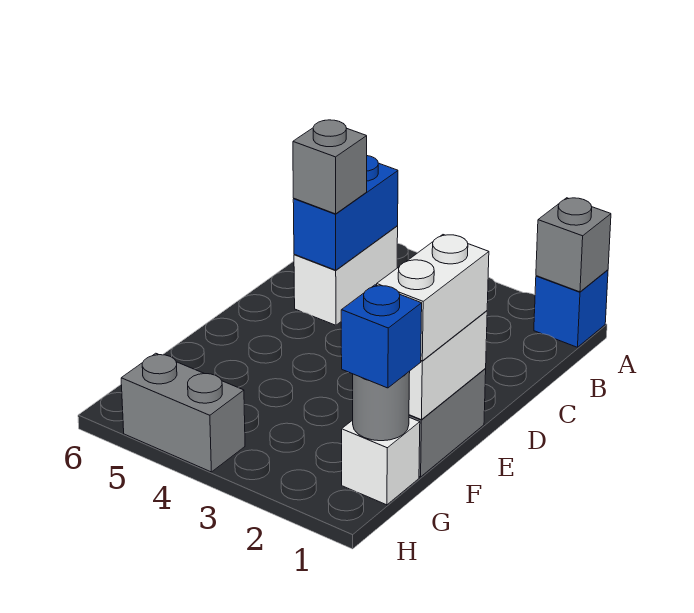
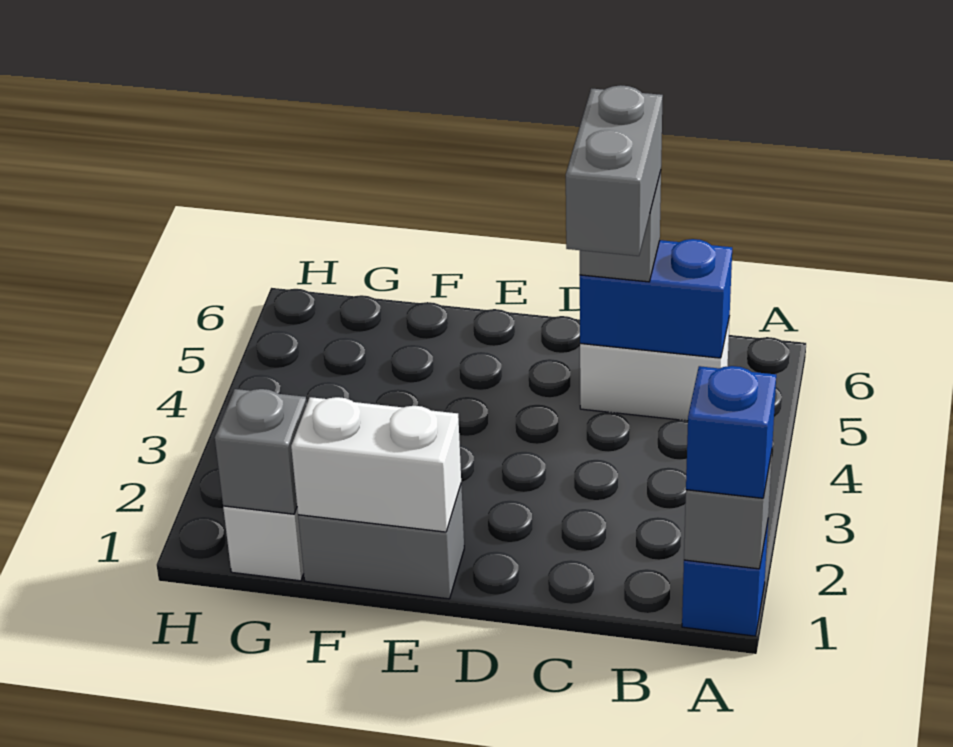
white brick E1:F1 level 3 -> none
grey round brick G1 level 2 -> grey brick G1 level 2
blue brick G1 level 3 -> blue brick A1 level 3
grey brick H4:H5 level 1 -> grey brick C4:C5 level 4

